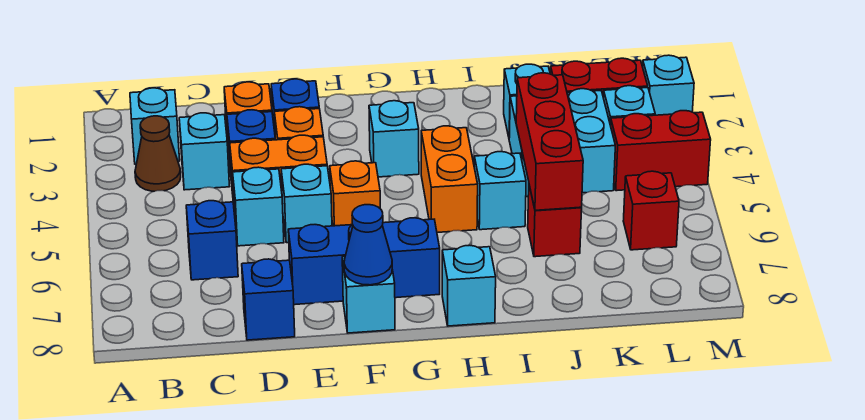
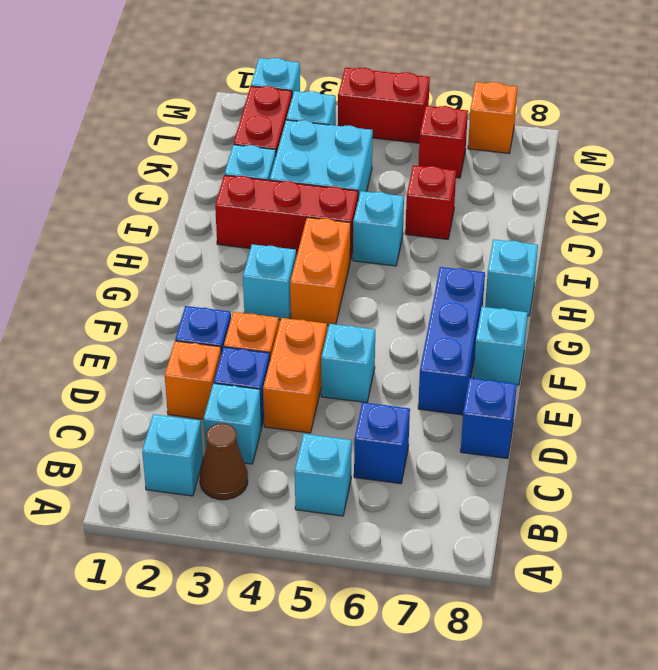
cyan brick D5 level 1 -> cyan brick B5 level 1
orange brick F5 level 1 -> orange brick M7 level 1
blue cone F8 level 2 -> none
orange brick H4:H5 level 1 -> orange brick G4:H4 level 1
red brick J4:J6 level 2 -> red brick I2:I4 level 1
red brick L4:M4 level 1 -> red brick M4:M5 level 1

